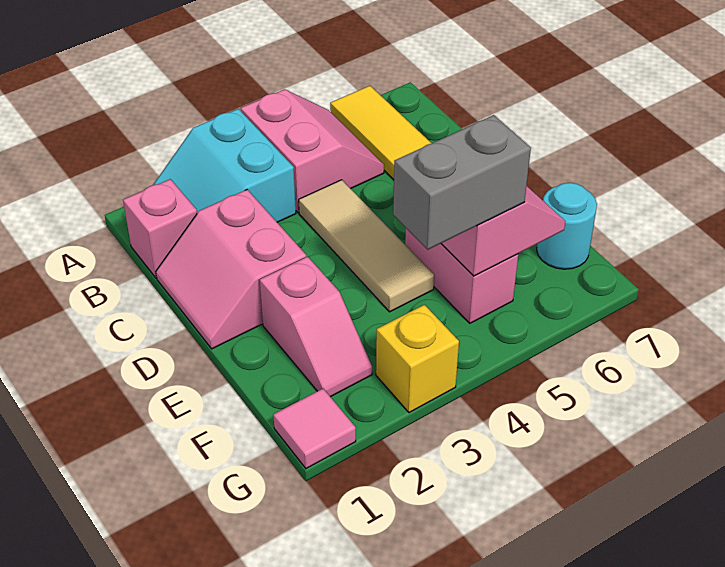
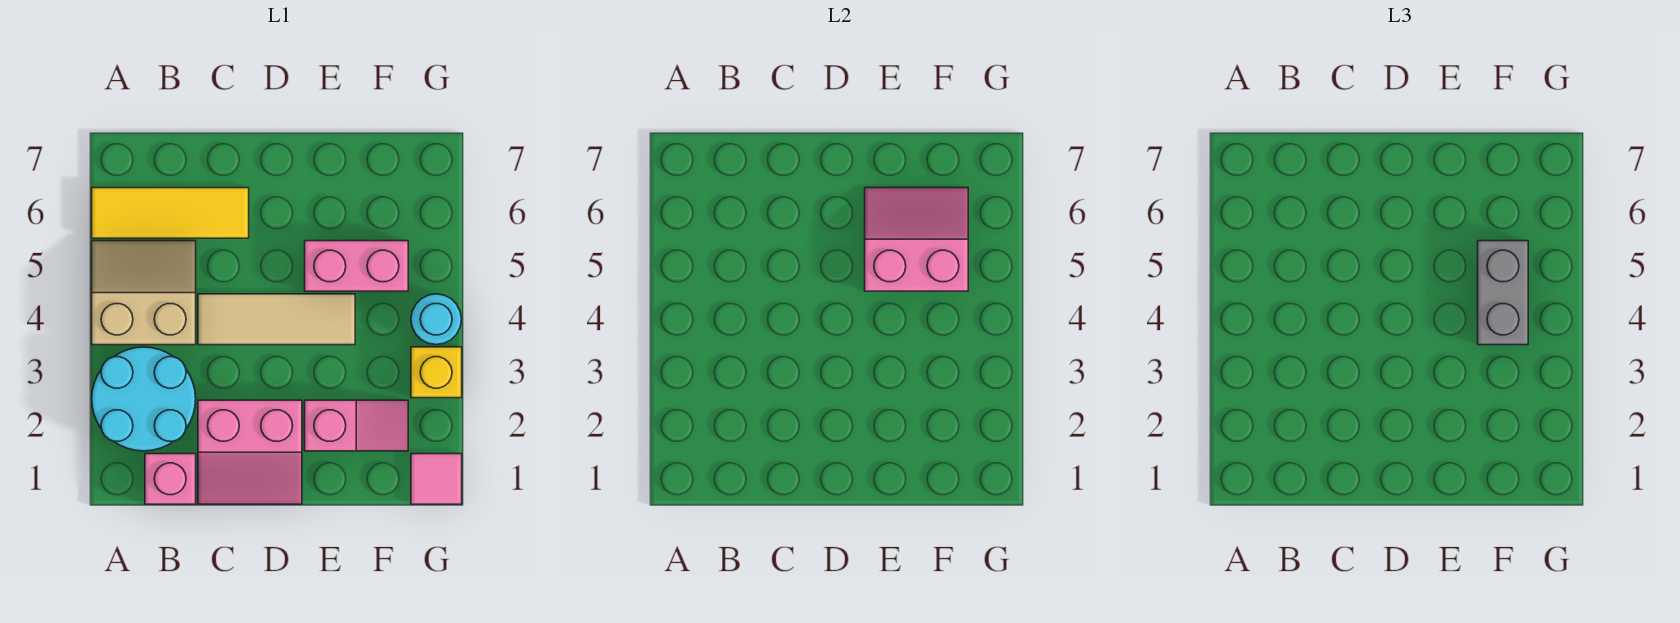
cyan slope A2:B3 level 1 top 3 -> cyan round brick A2:B3 level 1
pink slope A4:B5 level 1 top 4 -> tan slope A4:B5 level 1 top 4
cyan round brick F7 level 1 -> cyan round brick G4 level 1

